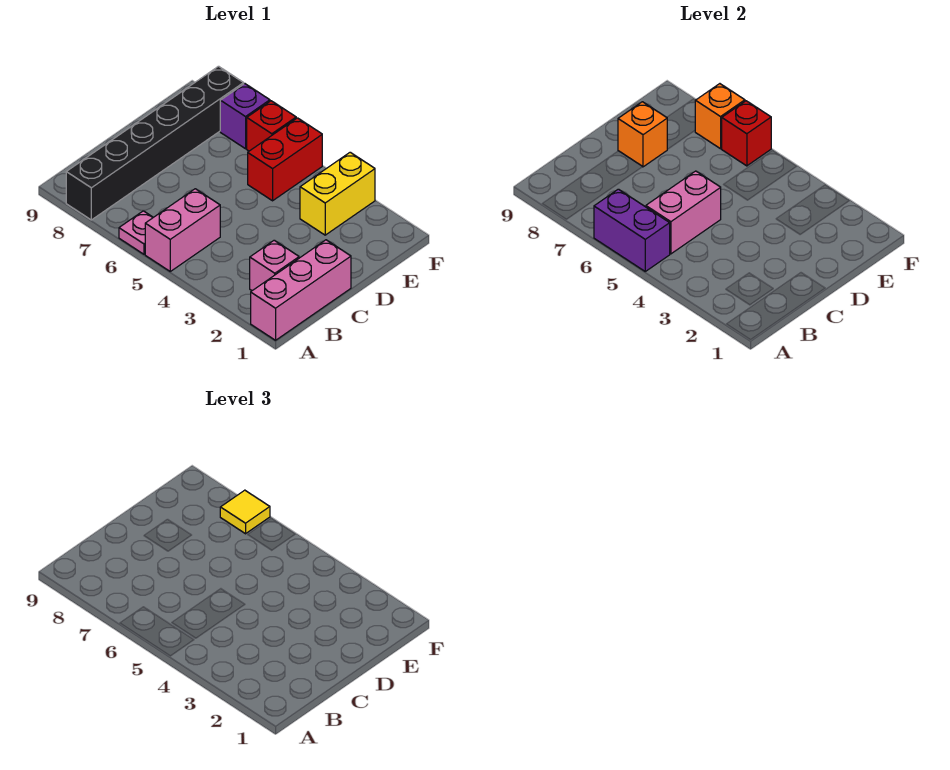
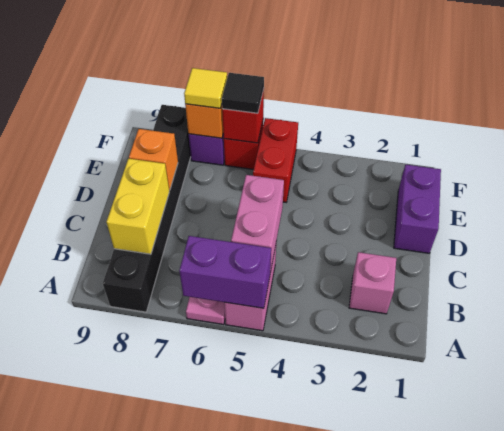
pink brick A1:C1 level 1 -> none
none -> purple brick D1:E1 level 1
yellow brick E3:F3 level 1 -> yellow brick B8:C8 level 2
none -> black tile F6 level 3

